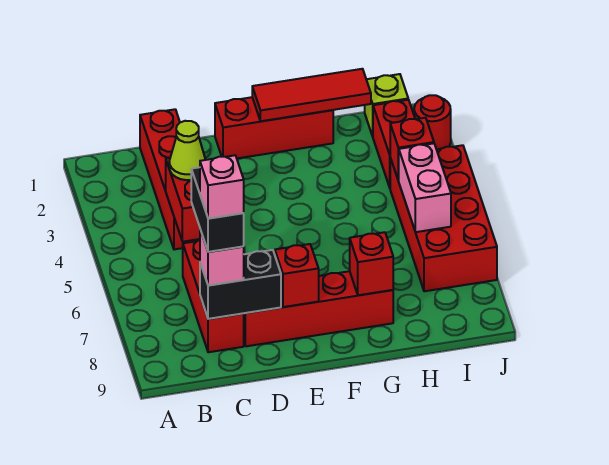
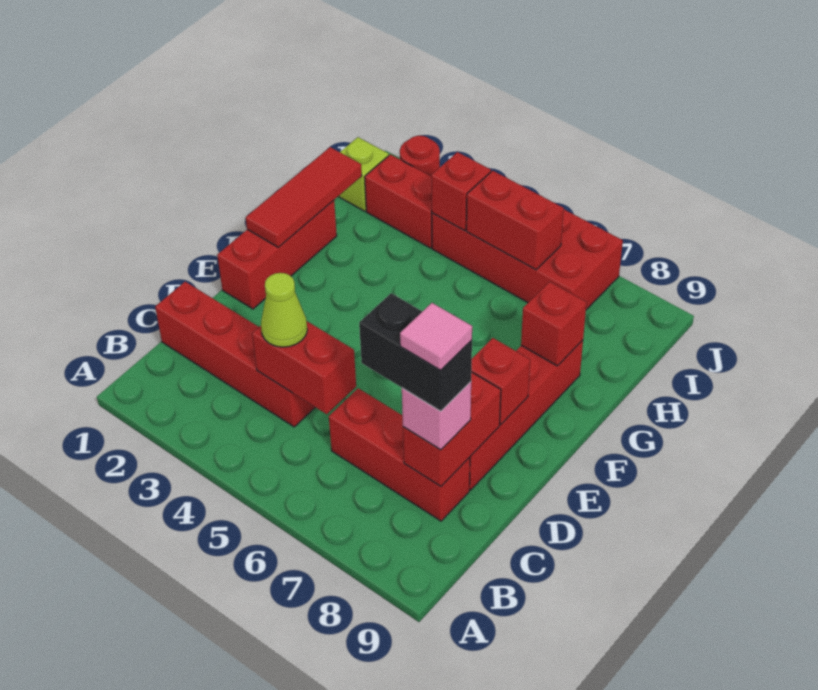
black brick C8:D8 level 2 -> red brick C8:D8 level 2
pink brick C8 level 5 -> pink tile C8 level 5
pink brick I5:I6 level 2 -> red brick I5:I6 level 2

